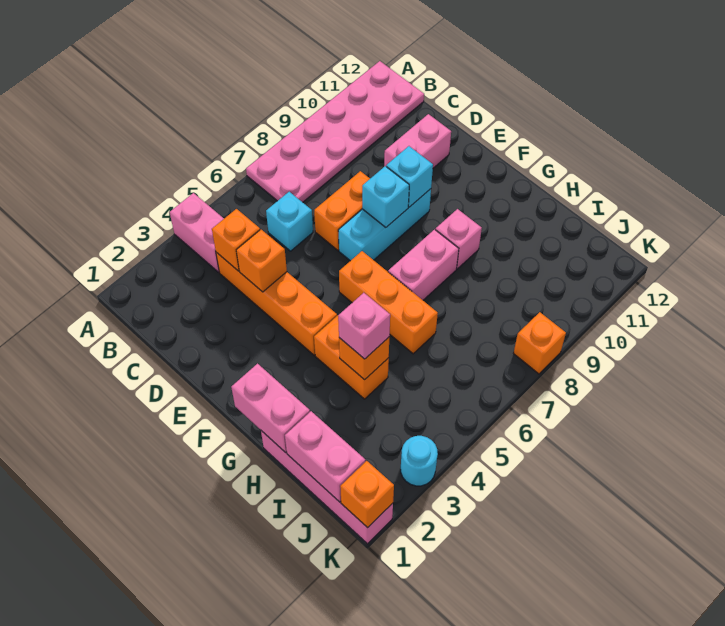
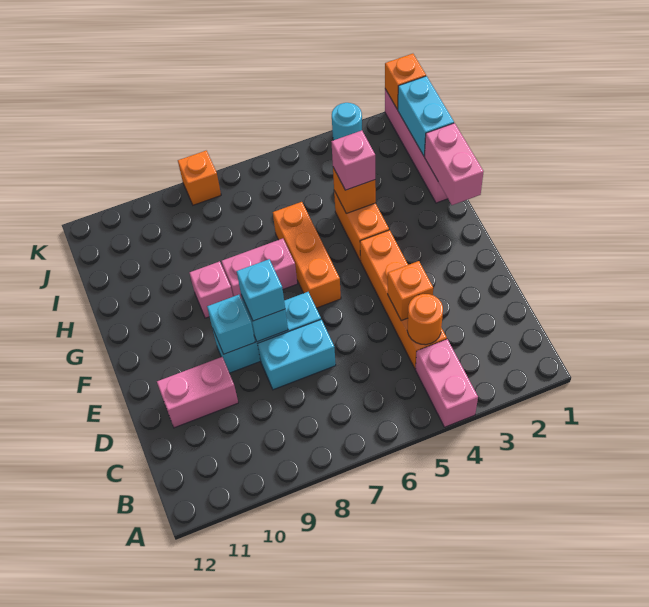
pink plate A7:B12 level 1 -> none
orange brick C4 level 2 -> orange round brick C4 level 2
cyan brick C6 level 1 -> cyan brick E8 level 3
orange brick D7:D8 level 1 -> cyan brick D7:D8 level 1
pink brick I1:J1 level 2 -> cyan brick I1:J1 level 2

